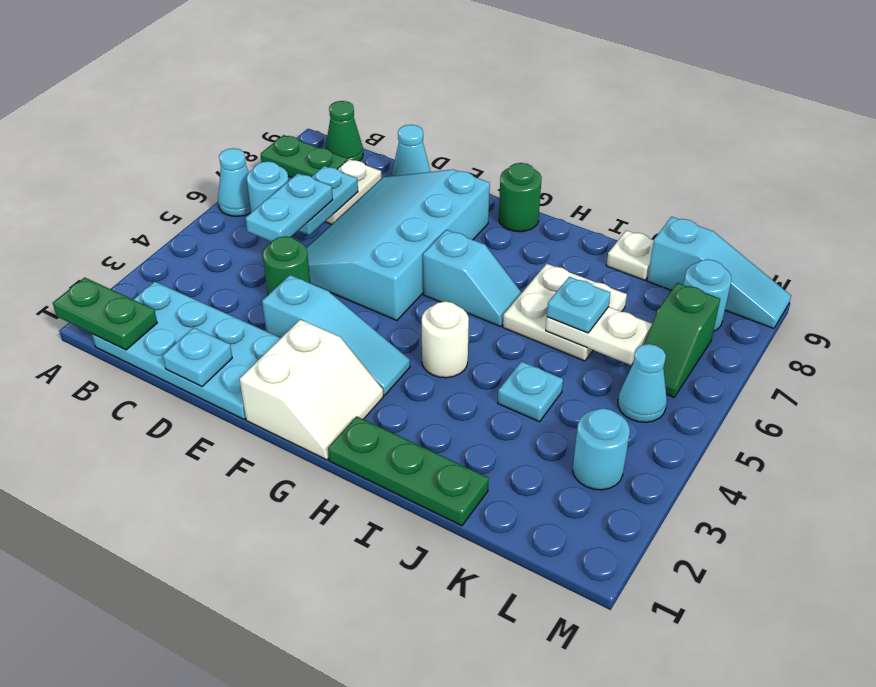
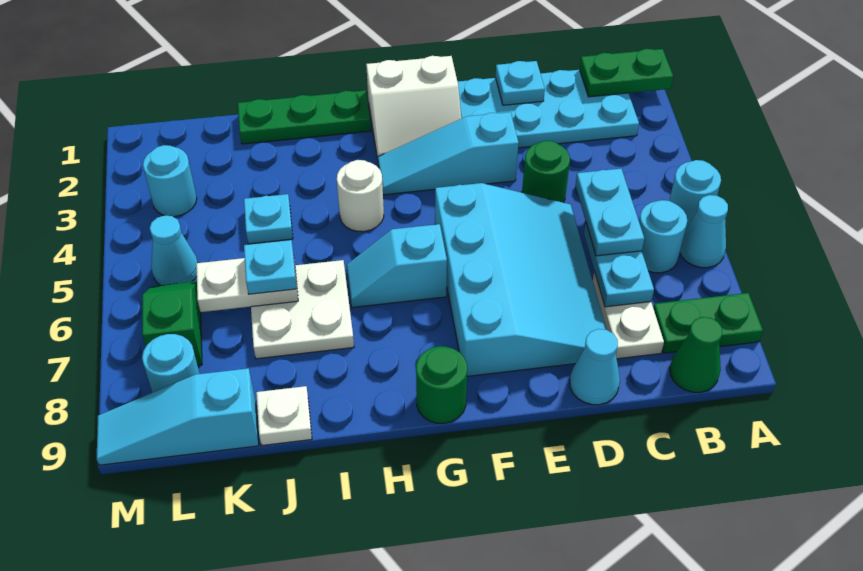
none -> cyan round brick A5 level 1
white slope F1:G2 level 1 top F -> white slope F1:G2 level 1 top 1

